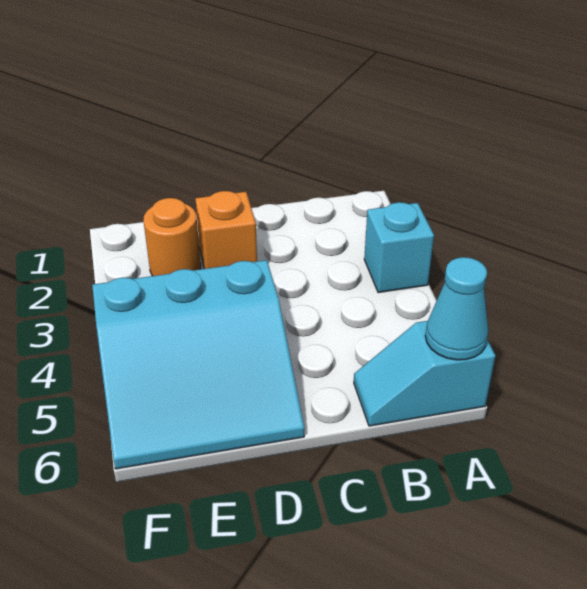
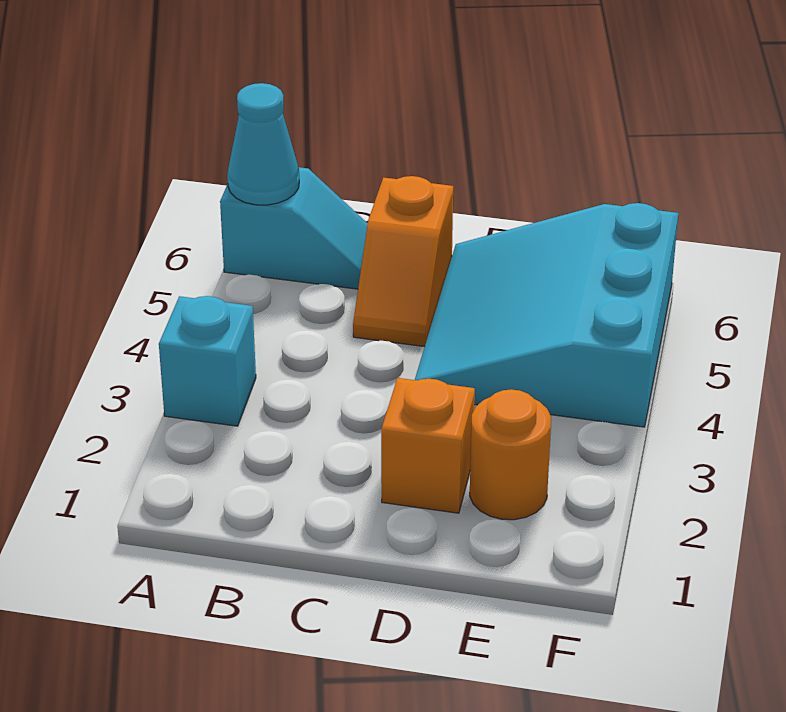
none -> orange slope C5:C6 level 1 top 6
cyan slope D4:F6 level 1 top 4 -> cyan slope D4:F6 level 1 top F

